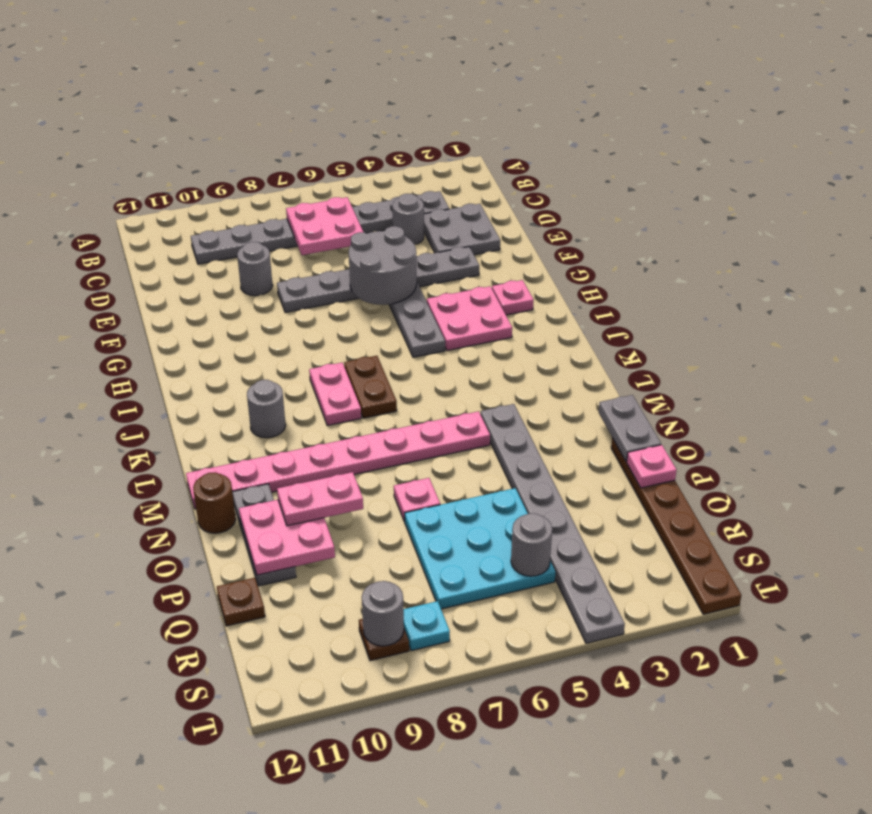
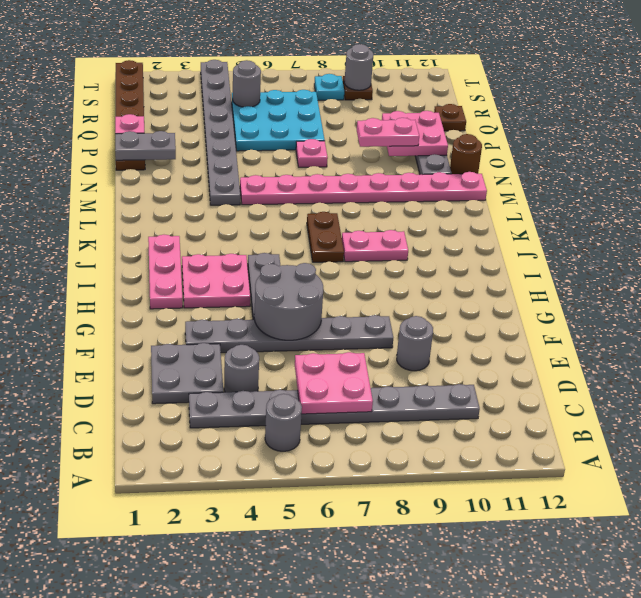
pink plate H2 level 1 -> pink plate H2:J2 level 1
pink plate J8:K8 level 1 -> pink plate J8:J9 level 1
grey round brick K10 level 1 -> grey round brick B5 level 1
grey plate N1:O1 level 2 -> grey plate O1:O2 level 2

